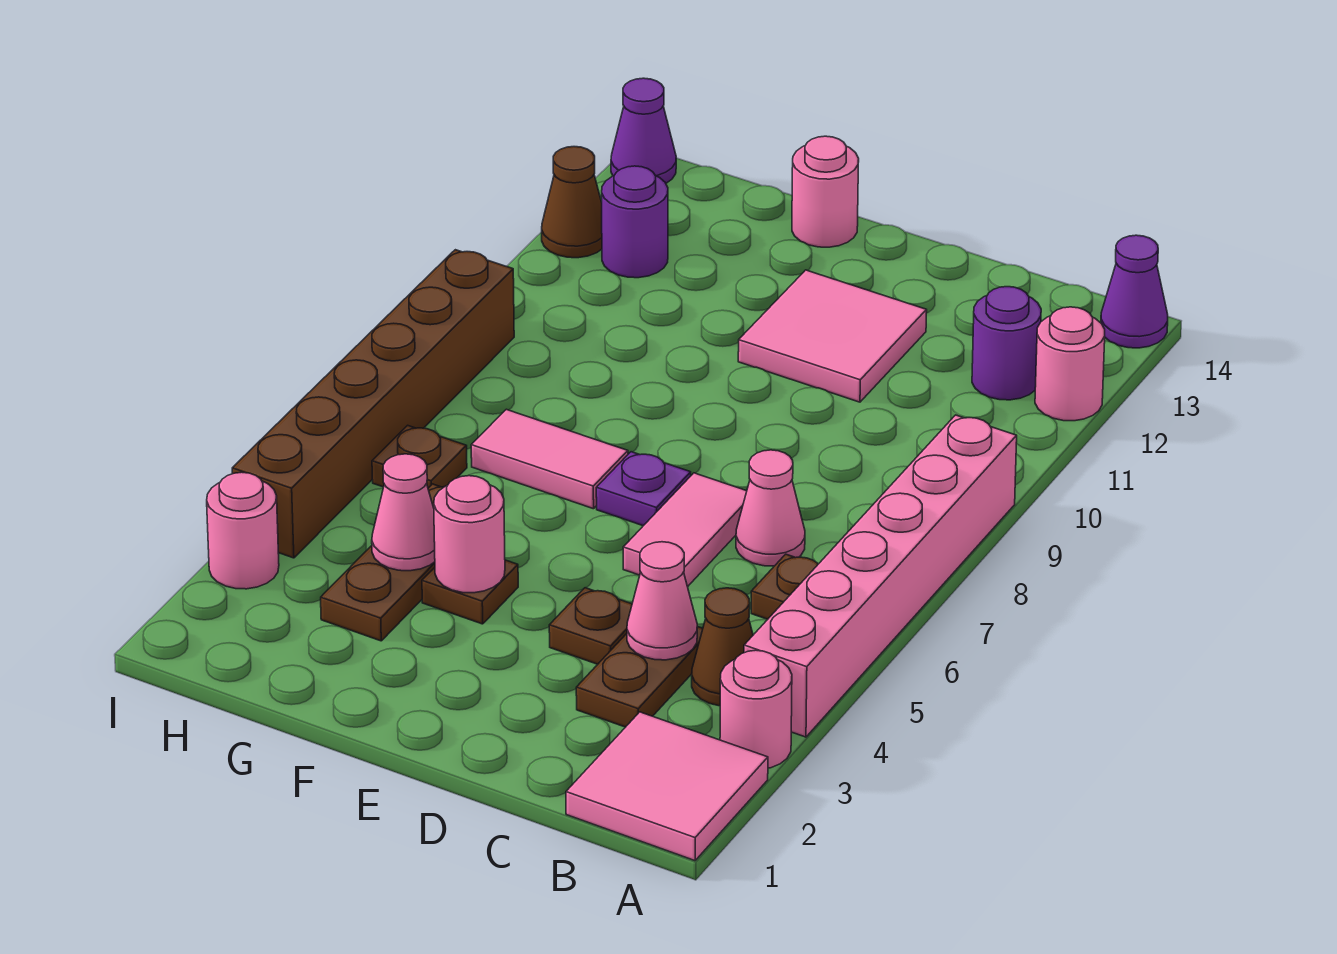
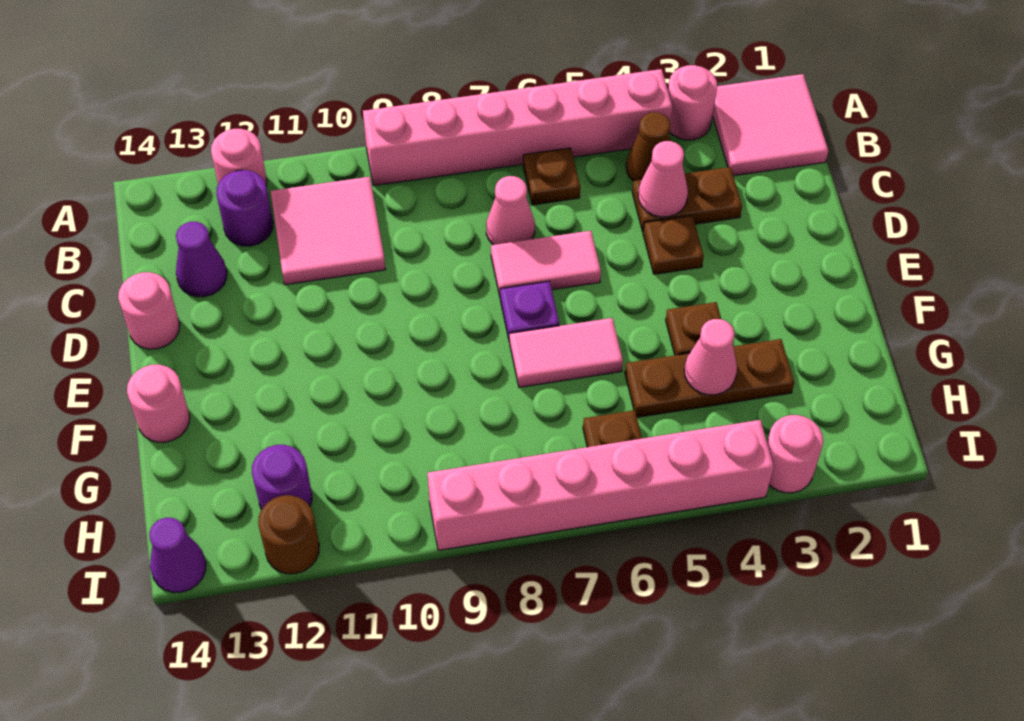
purple cone A14 level 1 -> purple cone C13 level 1
pink tile D11:E12 level 1 -> pink tile B10:C11 level 1
pink round brick F4 level 2 -> pink round brick D14 level 1
pink tile F7:G7 level 1 -> pink tile F6:F7 level 1
brown brick I4:I9 level 1 -> pink brick I4:I9 level 1
brown cone I12 level 1 -> brown round brick I12 level 1

